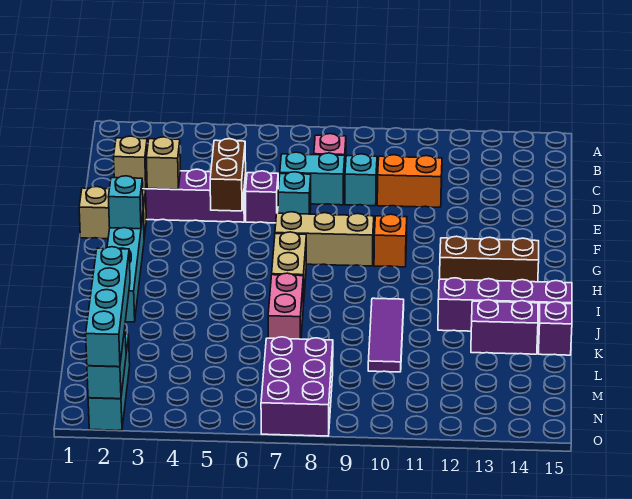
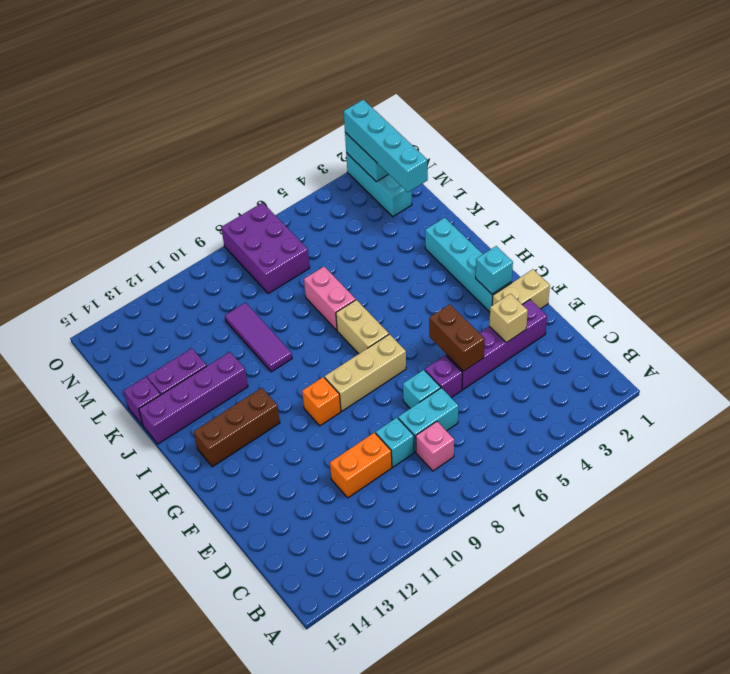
tan brick E2 level 2 -> none

